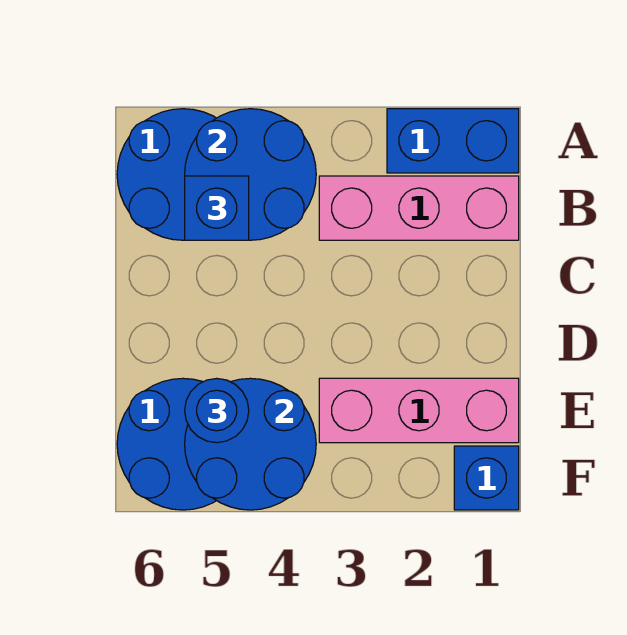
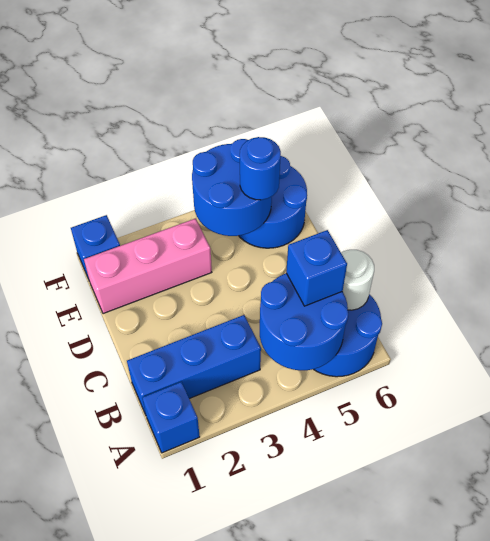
blue brick A1:A2 level 1 -> blue brick A1 level 1
pink brick B1:B3 level 1 -> blue brick B1:B3 level 1
none -> white round brick B6 level 2

